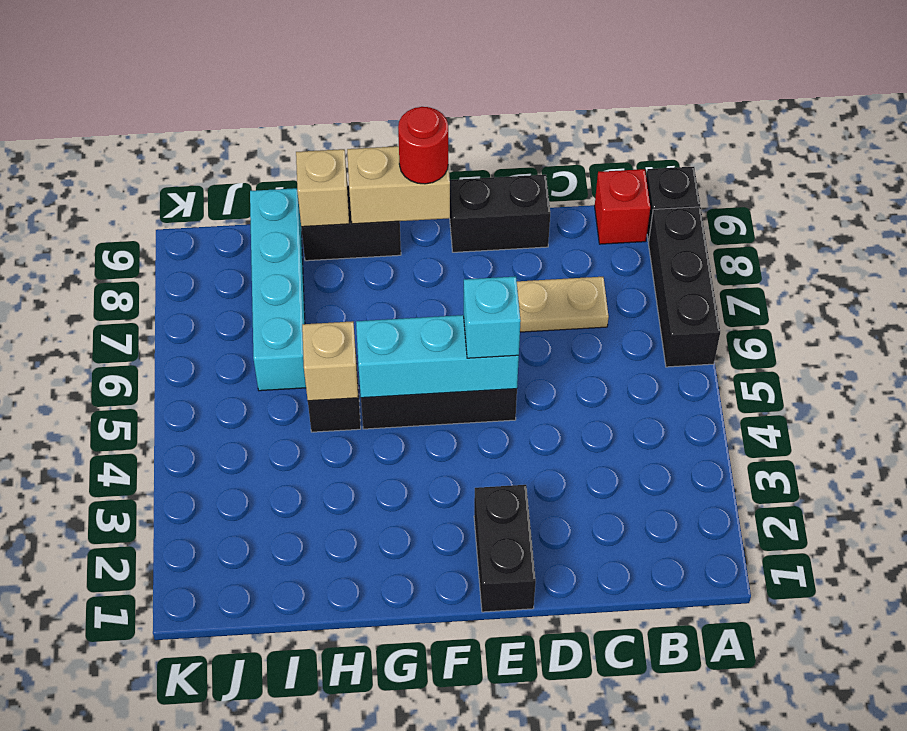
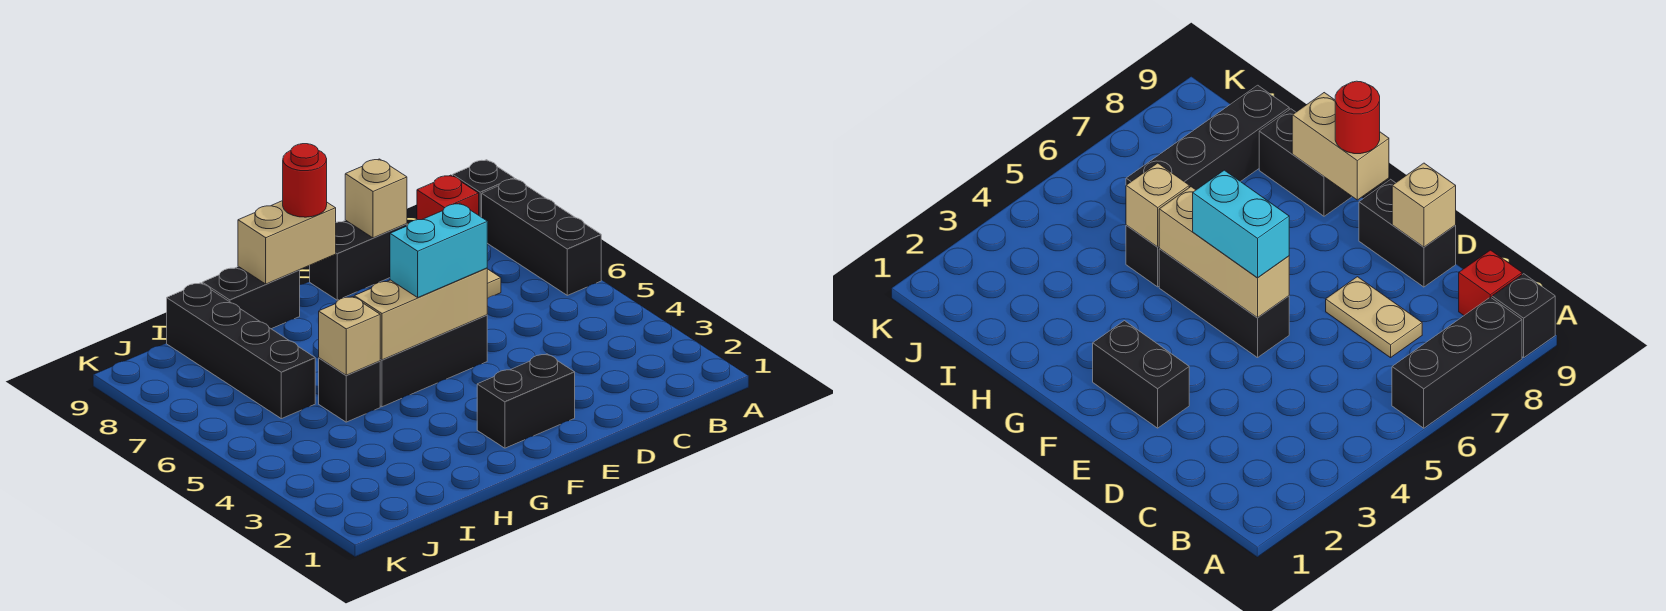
black brick E1:E2 level 1 -> black brick E2:F2 level 1
cyan brick E5:G5 level 2 -> tan brick E5:G5 level 2
cyan brick E5 level 3 -> cyan brick E5:F5 level 3
tan brick H9 level 2 -> tan brick D9 level 2
cyan brick I6:I9 level 1 -> black brick I6:I9 level 1

